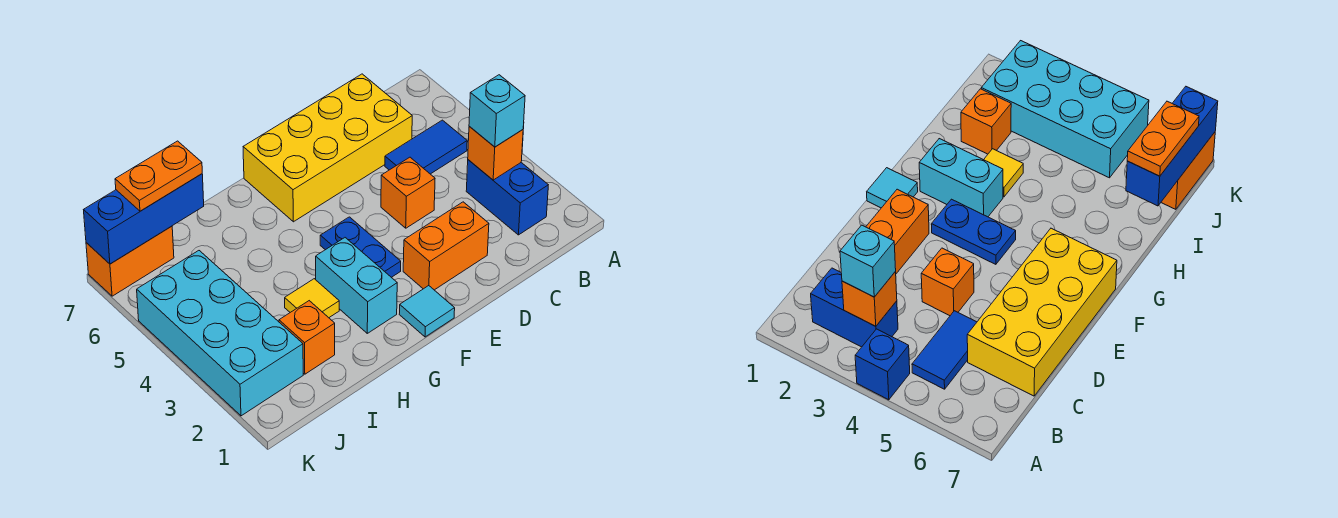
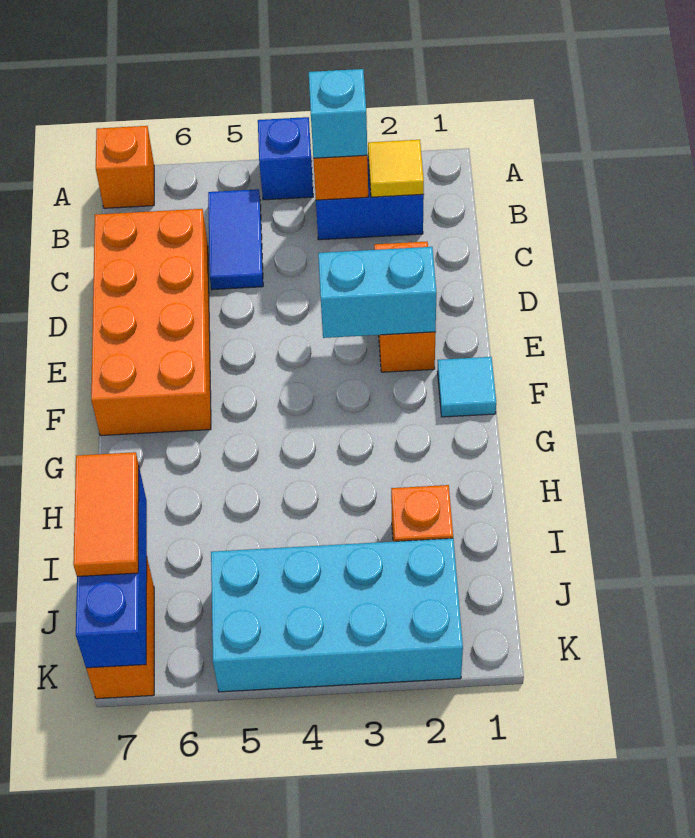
yellow brick C6:F7 level 1 -> orange brick C6:F7 level 1
orange brick D4 level 1 -> orange brick A7 level 1
blue plate F3:F4 level 1 -> none
cyan brick G2:G3 level 1 -> cyan brick E2:E3 level 2
yellow tile H3 level 1 -> yellow tile B2 level 2
orange plate I7:J7 level 3 -> orange tile I7:J7 level 3

